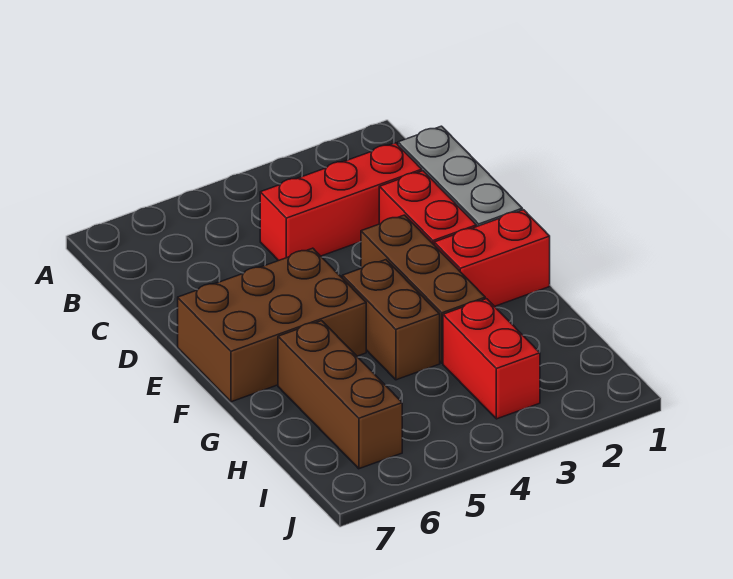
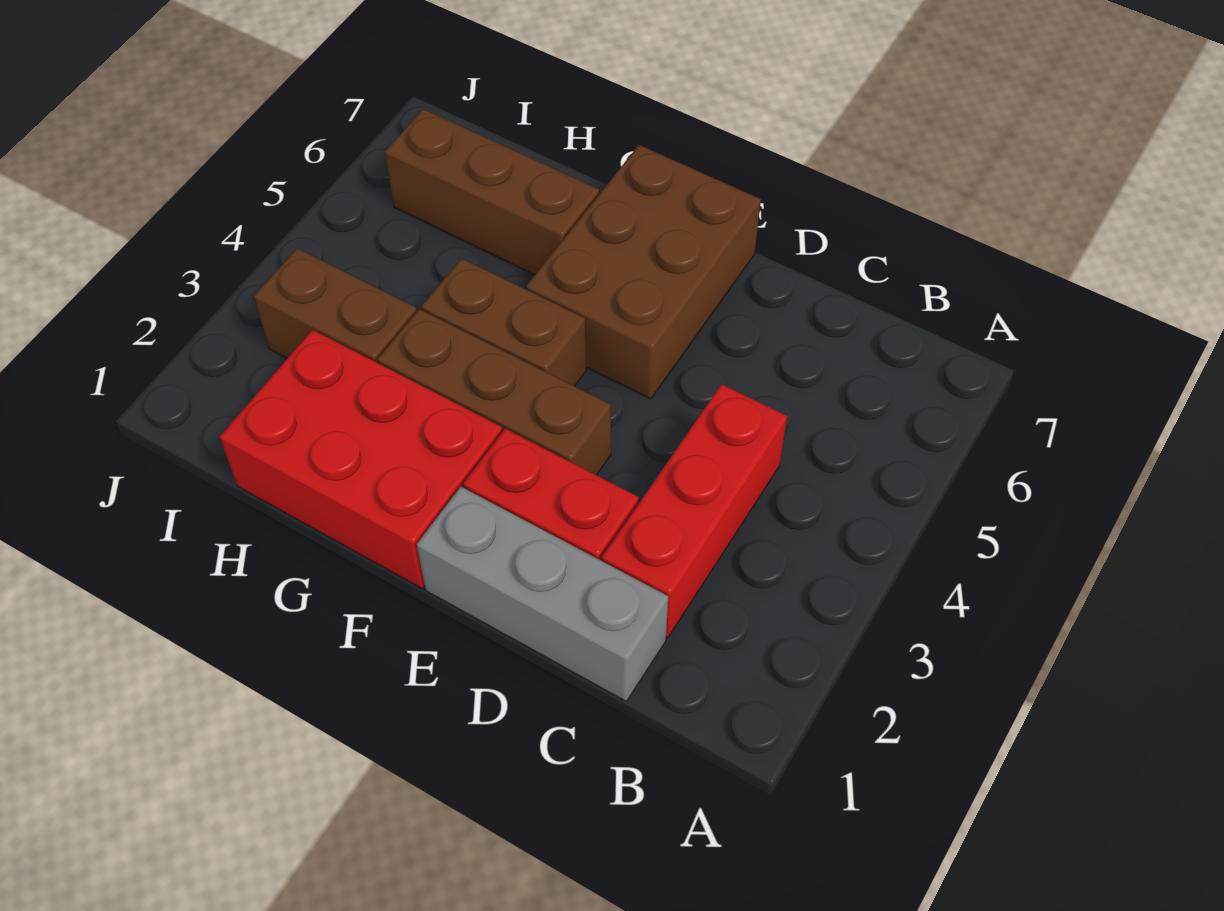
red brick F1:F2 level 1 -> red brick F1:H2 level 1
red brick H3:I3 level 1 -> brown brick H3:I3 level 1

